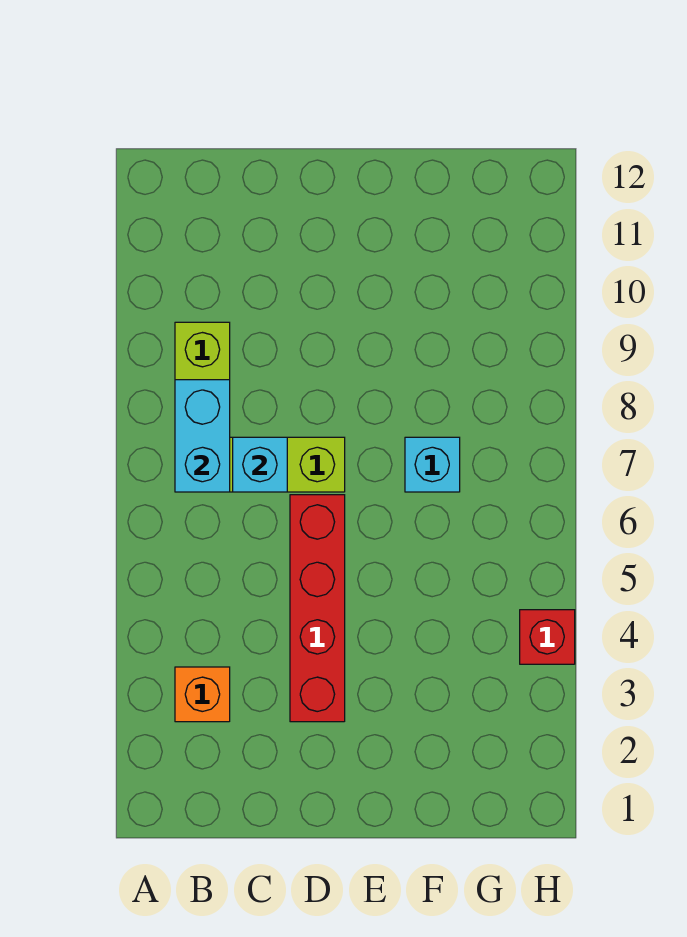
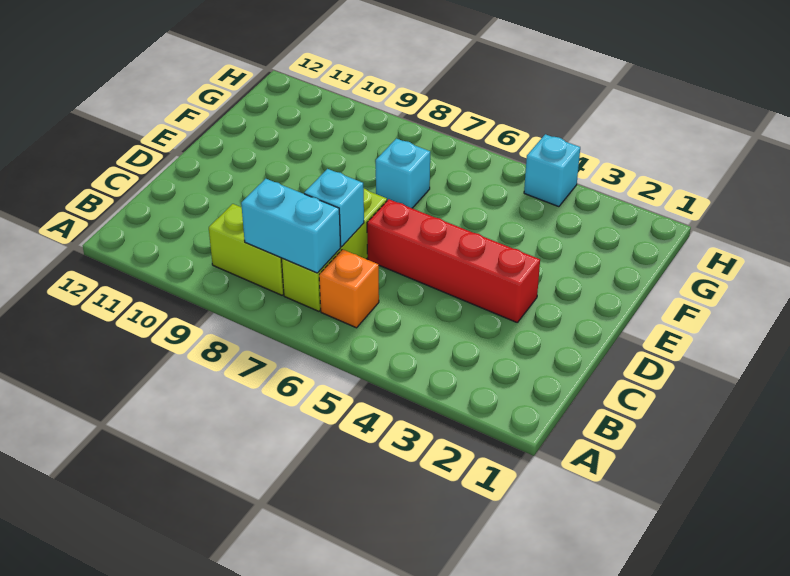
orange brick B3 level 1 -> orange brick B6 level 1
red brick H4 level 1 -> cyan brick H4 level 1

